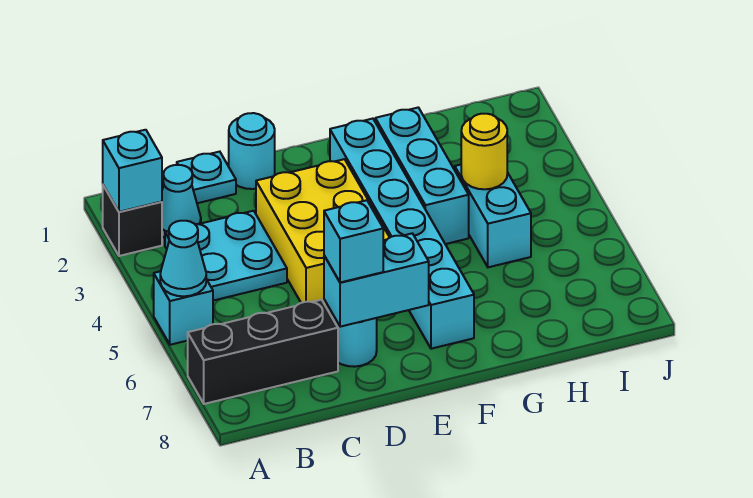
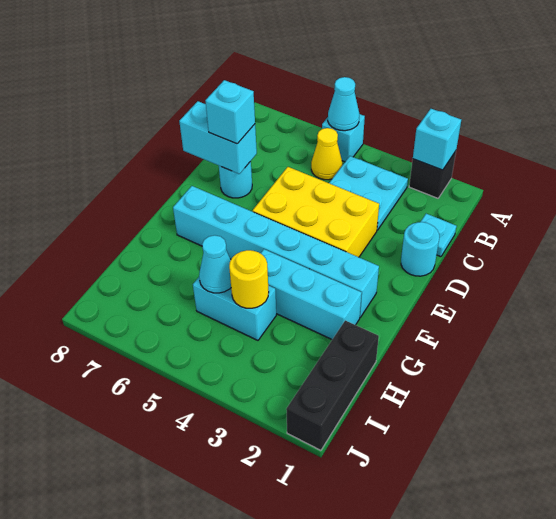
black brick A7:C7 level 1 -> black brick H1:J1 level 1
cyan cone B2 level 1 -> cyan cone H5 level 2
none -> yellow cone B5 level 1
cyan brick D7:E7 level 2 -> cyan brick D7:D8 level 2

